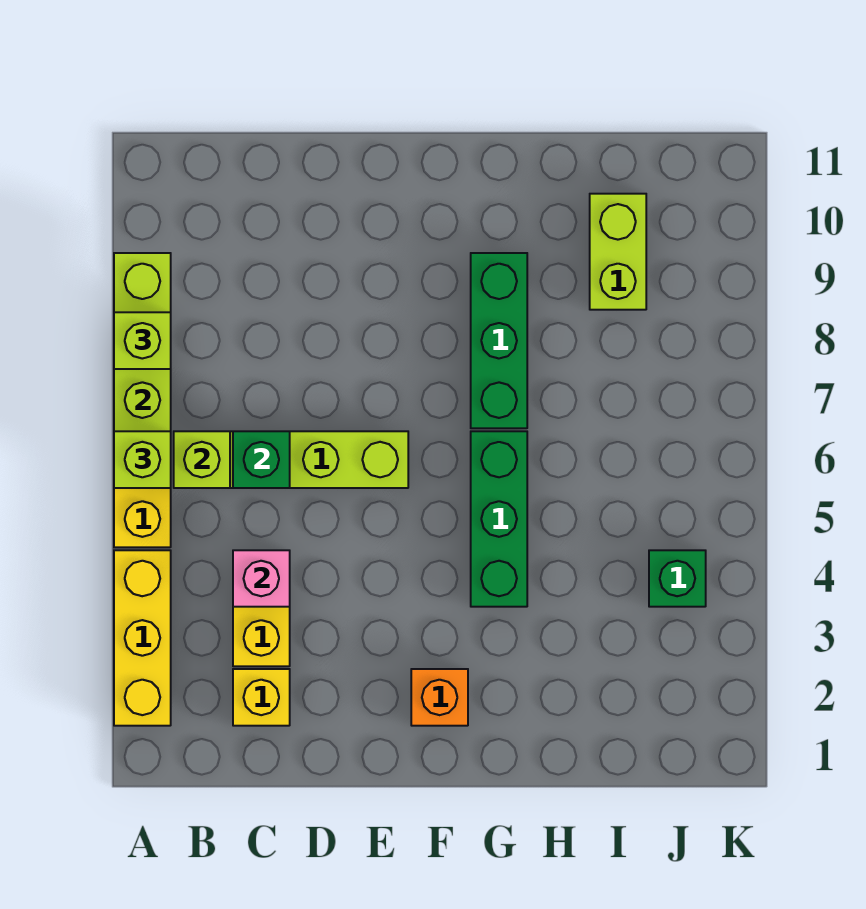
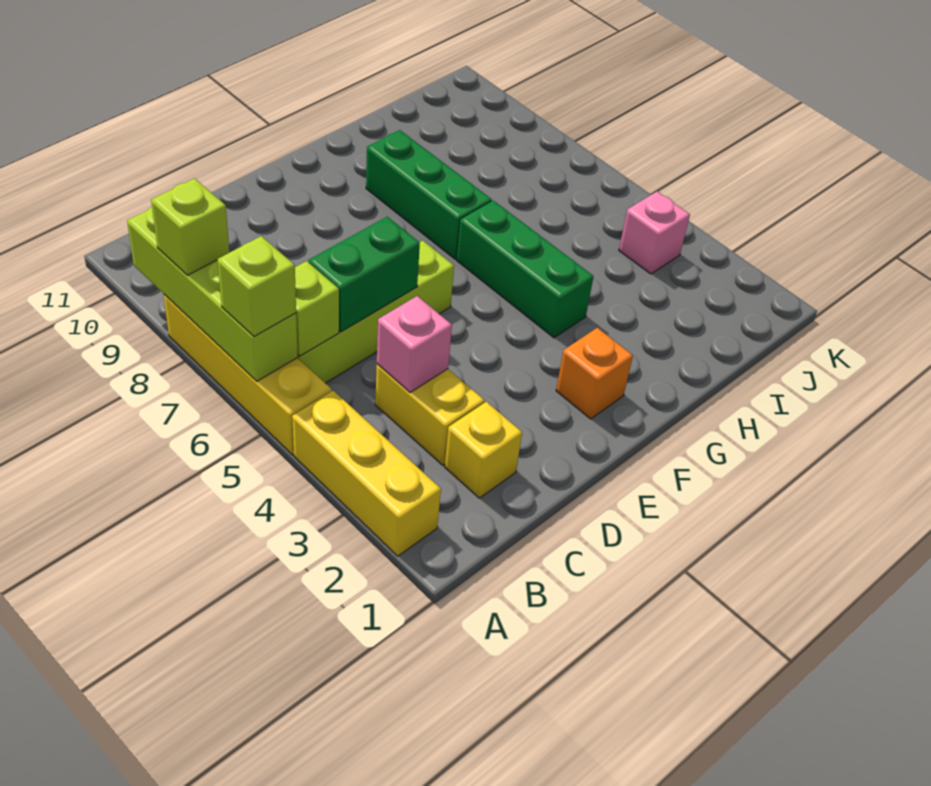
green brick C6 level 2 -> green brick C6:D6 level 2
lime brick I9:I10 level 1 -> none
green brick J4 level 1 -> pink brick J4 level 1

